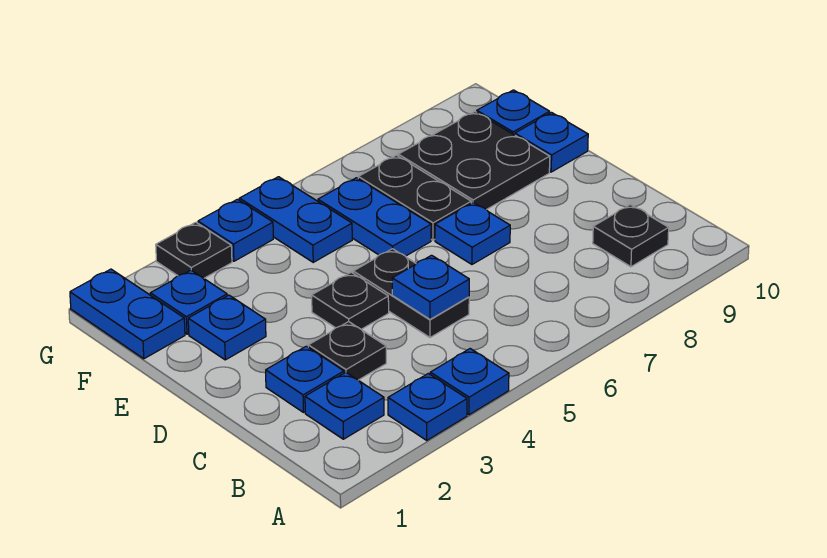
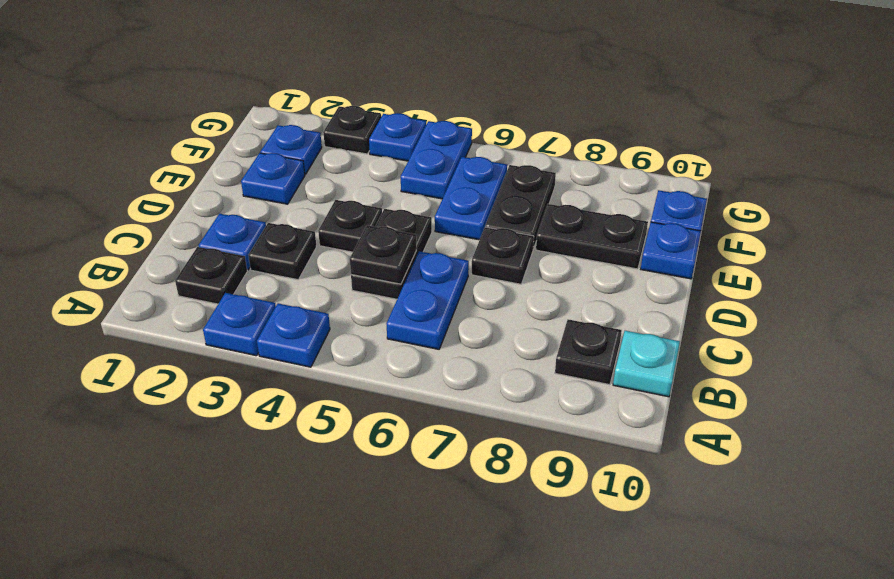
blue plate B2 level 1 -> black plate B2 level 1
none -> cyan plate B10 level 1
blue plate C5 level 2 -> black plate C5 level 2
blue plate D7 level 1 -> black plate D7 level 1
black plate E8:F9 level 1 -> black plate E8:E9 level 1
blue plate F1:G1 level 1 -> blue plate B6:C6 level 1

